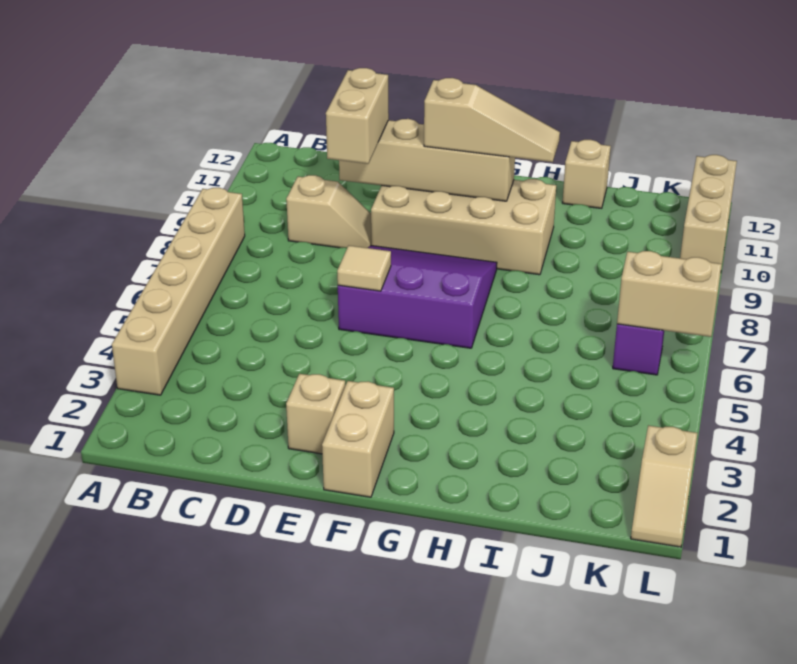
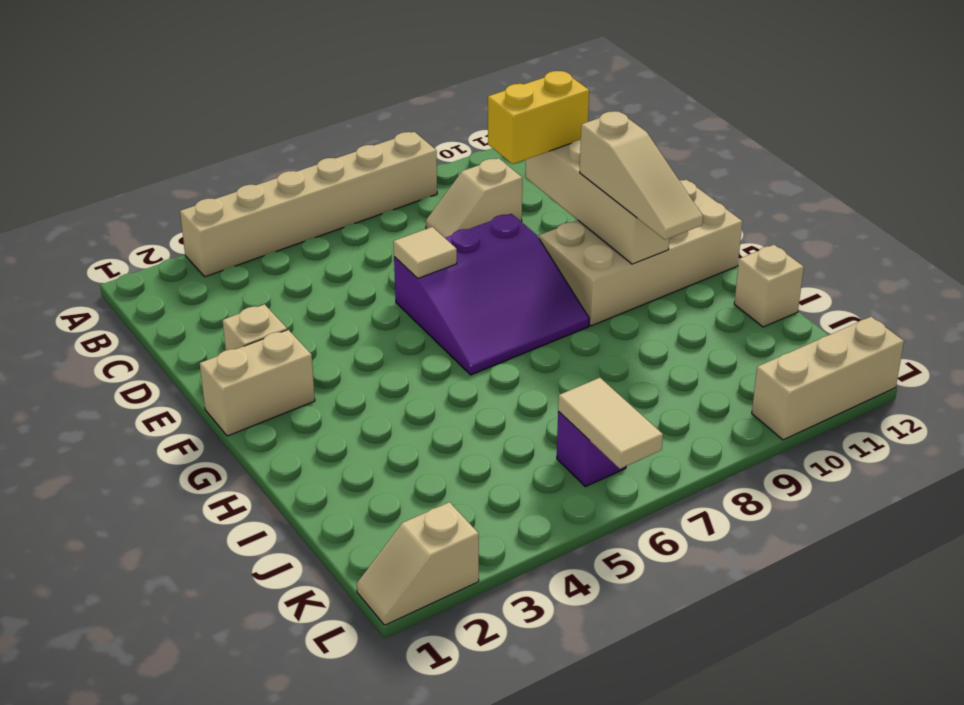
tan slope C9:D9 level 1 top C -> tan slope C8:C9 level 1 top 9
tan brick D9:D10 level 3 -> yellow brick D9:D10 level 3
purple slope E6:G8 level 1 top 6 -> purple slope E6:G8 level 1 top E
tan brick E9:H10 level 1 -> tan brick F9:G12 level 1
tan brick K6:L6 level 2 -> tan tile K6:L6 level 2

